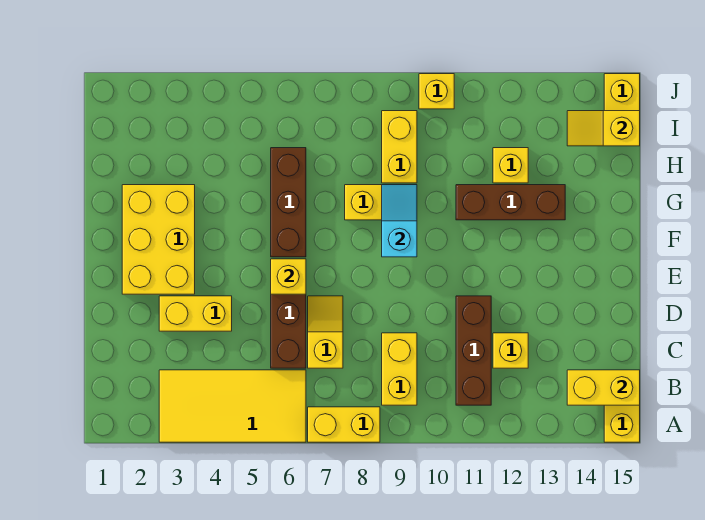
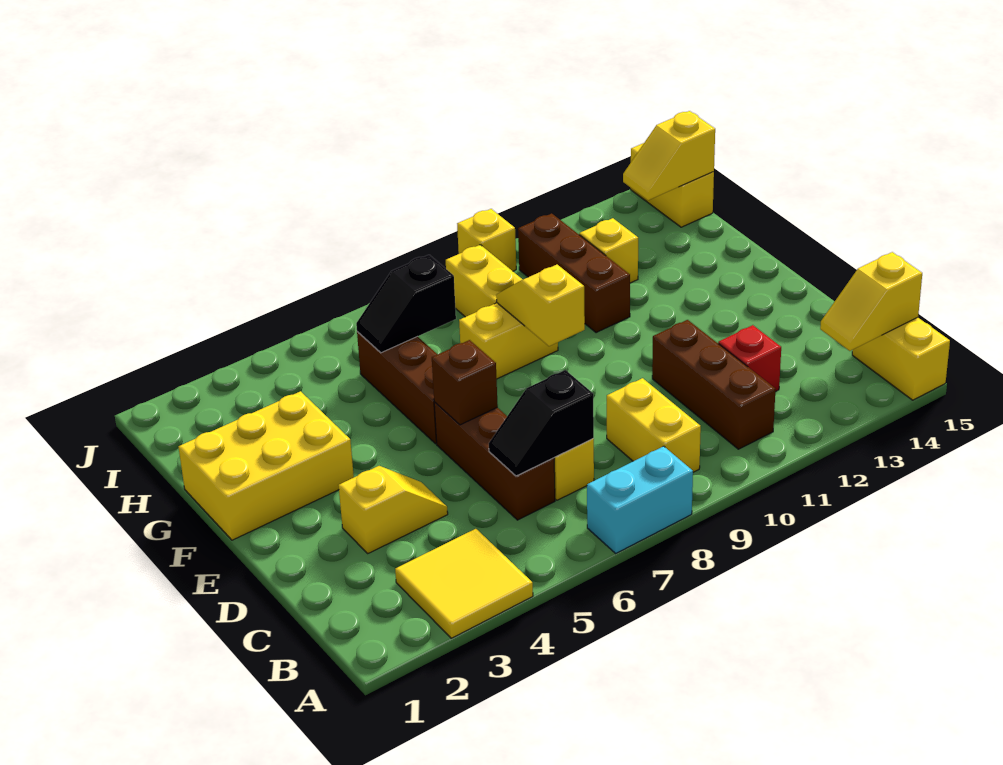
yellow tile A3:B6 level 1 -> yellow tile A3:B4 level 1
yellow brick A7:A8 level 1 -> cyan brick A7:A8 level 1
yellow brick B14:B15 level 2 -> yellow slope B14:B15 level 2 top 15
none -> black slope C6:C7 level 2 top 7
yellow brick C12 level 1 -> red brick C12 level 1
yellow brick D3:D4 level 1 -> yellow slope D3:D4 level 1 top 3
yellow brick E2:G3 level 1 -> yellow brick F1:G3 level 1
yellow brick E6 level 2 -> brown brick E6 level 2
cyan slope F9:G9 level 2 top F -> yellow slope F9:G9 level 2 top F
brown brick G11:G13 level 1 -> brown brick G11:I11 level 1
none -> black slope H6:H7 level 2 top 7

